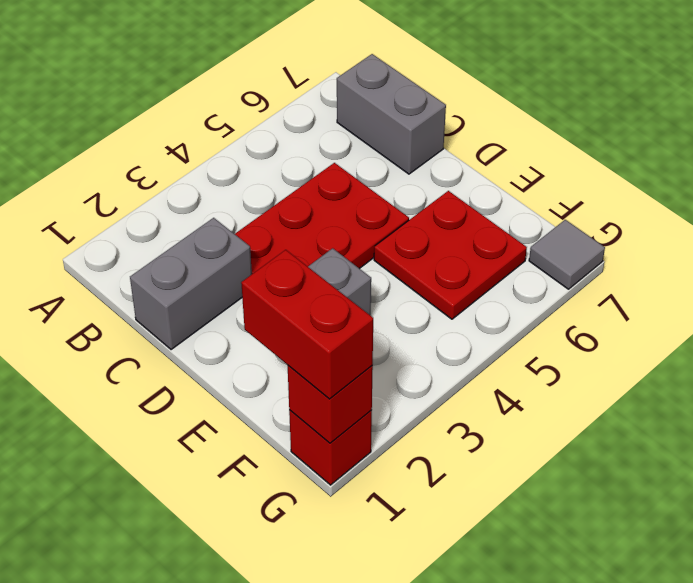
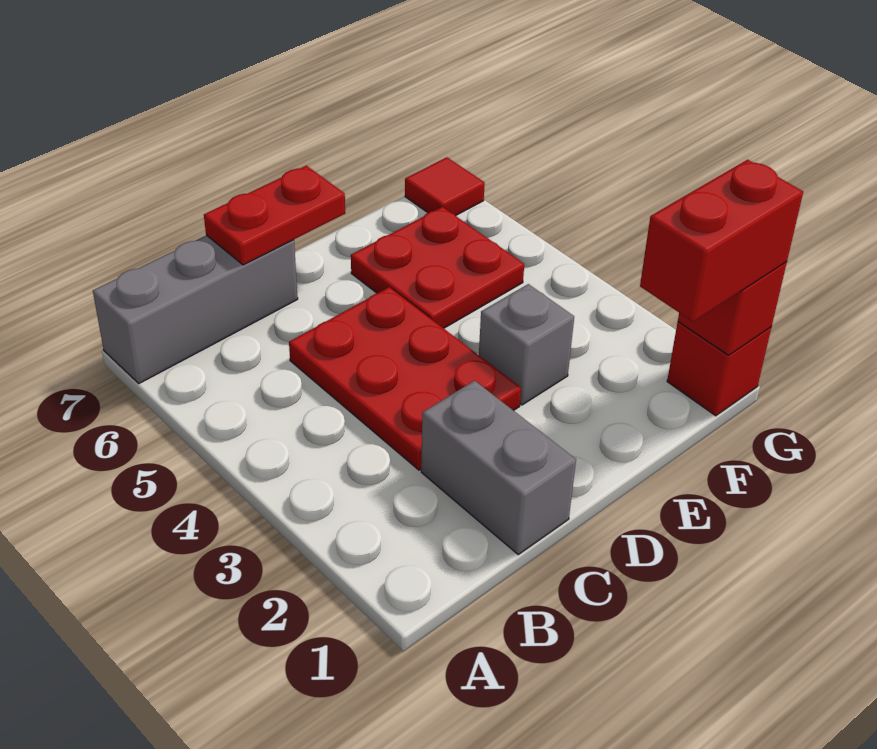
grey brick B7:C7 level 1 -> grey brick A7:C7 level 1
none -> red plate C7:D7 level 2
grey tile G7 level 1 -> red tile G7 level 1

